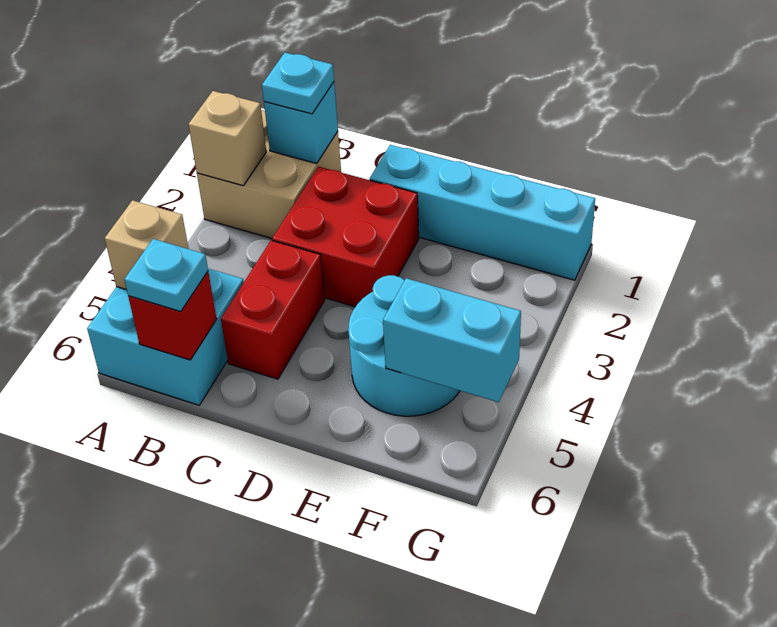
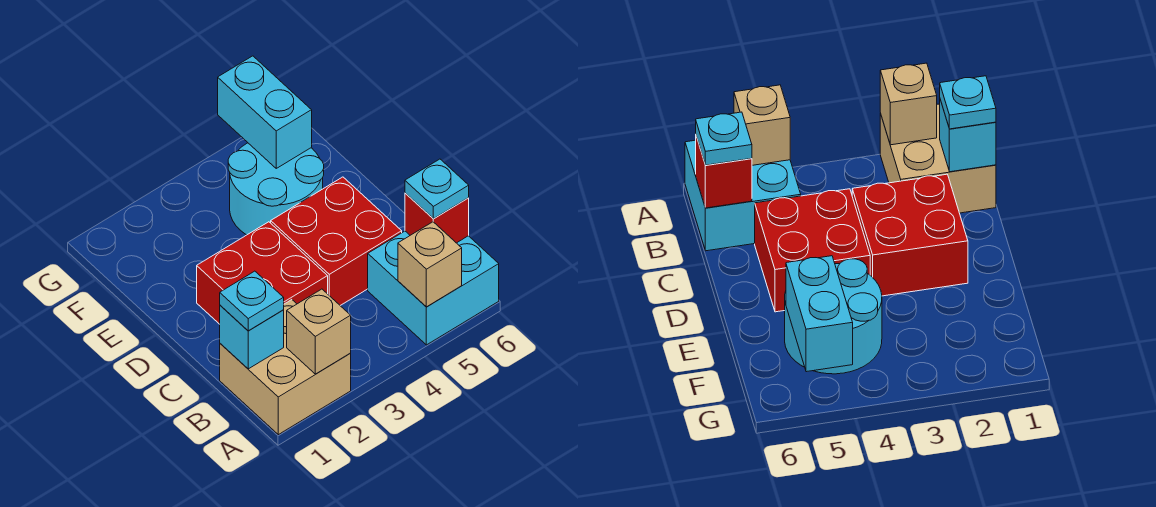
red brick C4:C5 level 1 -> red brick C4:D5 level 1
cyan brick D1:G1 level 1 -> none

